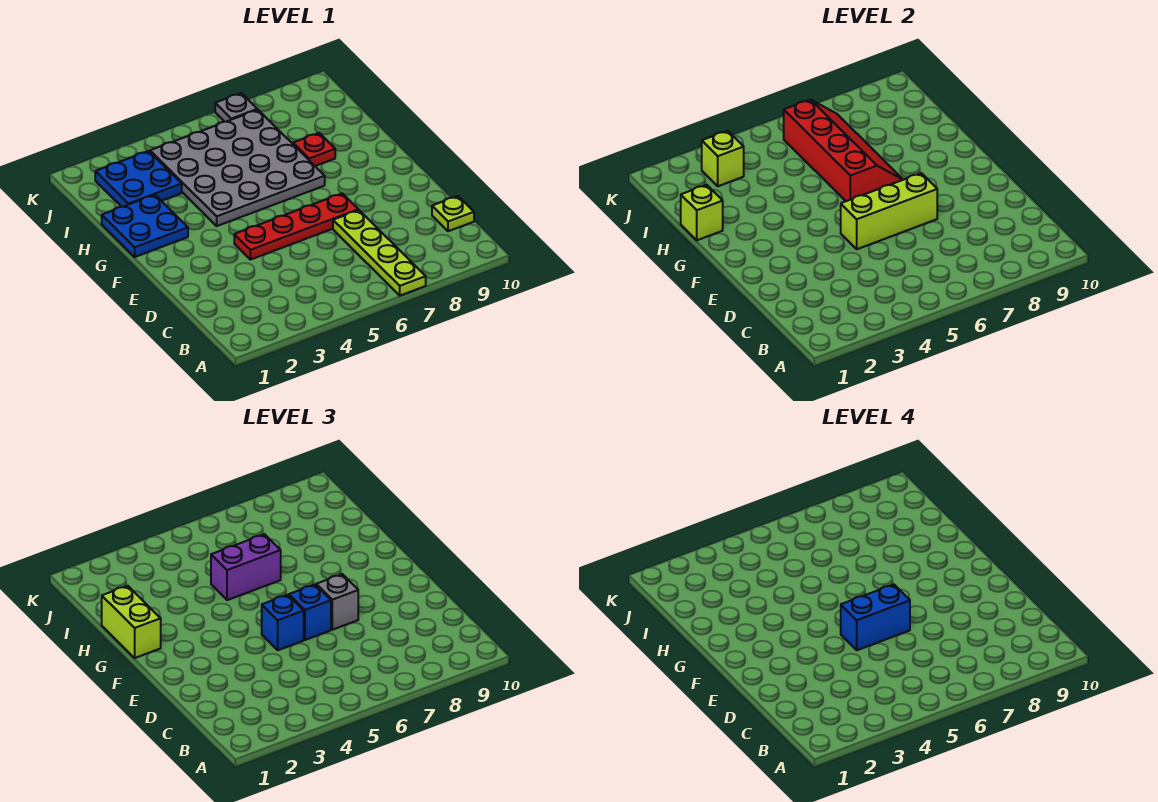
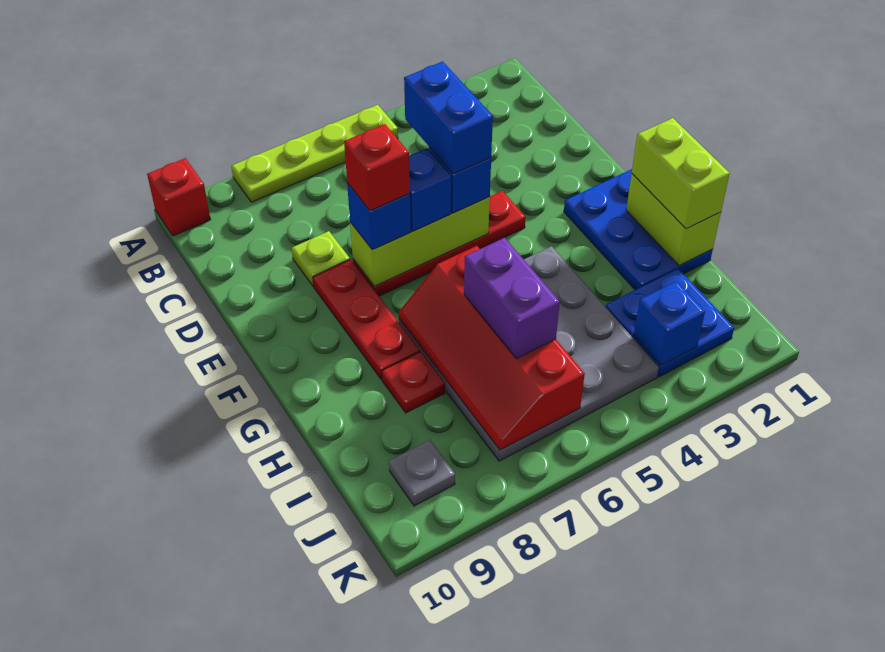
lime plate A7:D7 level 1 -> lime plate A5:A8 level 1
none -> red brick A10 level 1
lime plate C10 level 1 -> lime plate D8 level 1
blue brick E5:E6 level 4 -> blue brick D5:E5 level 4
grey brick E7 level 3 -> blue brick E7 level 3
none -> red brick E7 level 4
none -> red plate E8:G8 level 1
blue plate G1:H2 level 1 -> blue plate F1:H2 level 1
lime brick H1 level 2 -> lime brick G1:H1 level 2
purple brick H5:H6 level 3 -> purple brick H6:I6 level 3
lime brick J3 level 2 -> blue brick J3 level 2
grey plate K7 level 1 -> grey plate J9 level 1

